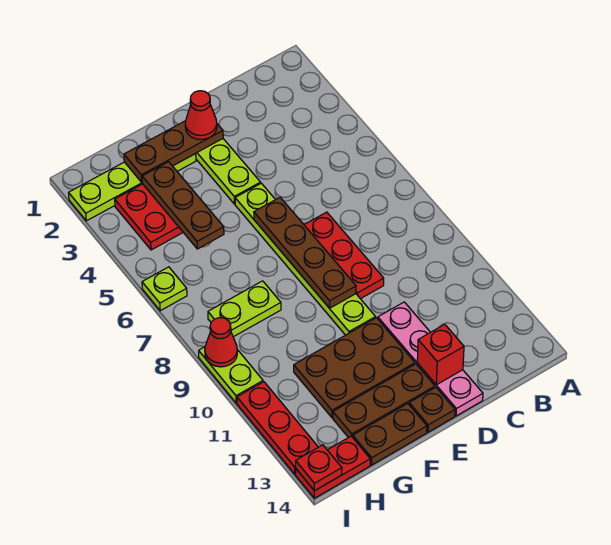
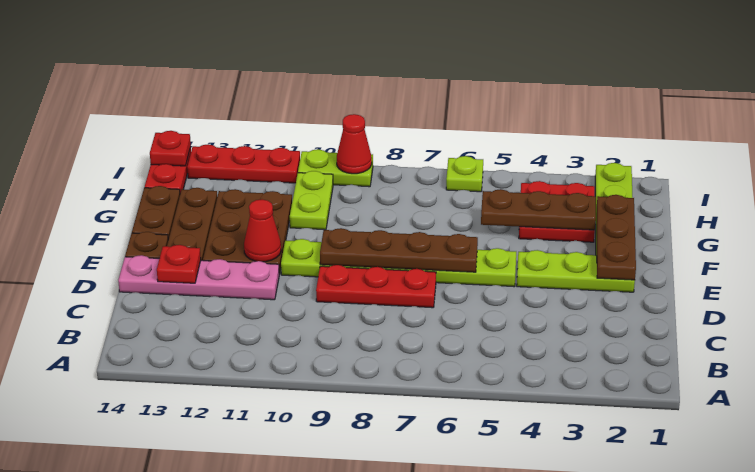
red brick D13 level 2 -> red plate D13 level 2
red cone E2 level 3 -> red cone E11 level 2
lime plate G8:H8 level 1 -> lime plate G10:H10 level 1

